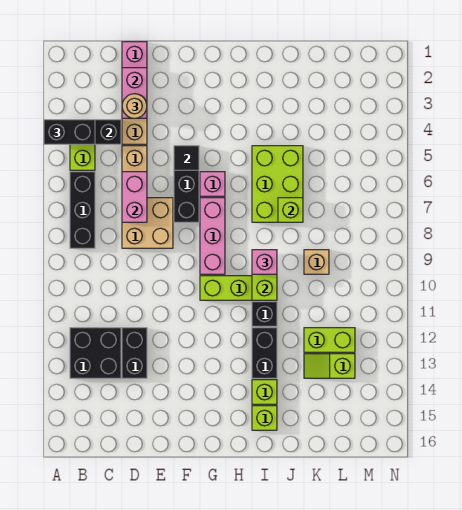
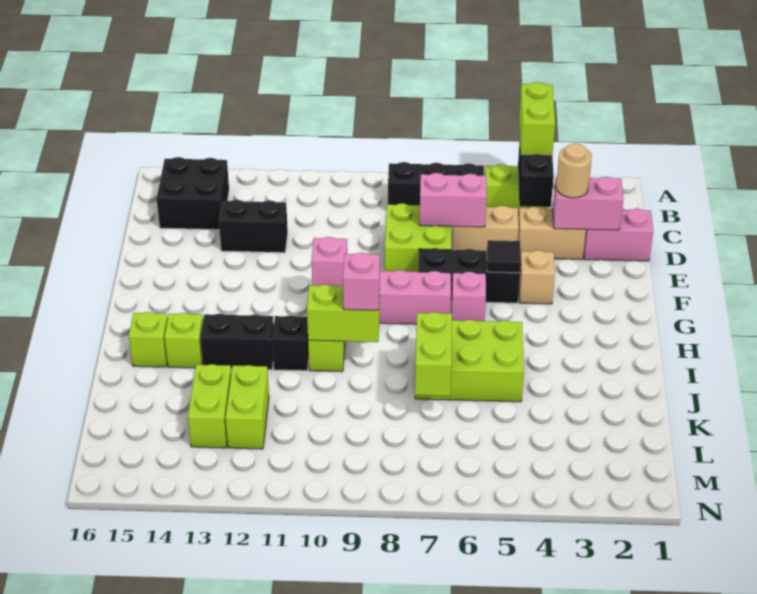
black brick A4:B4 level 3 -> lime brick A4:B4 level 3
black brick B12:C13 level 1 -> black brick B14:C15 level 1
tan brick D7:E8 level 1 -> lime brick D7:E8 level 1
none -> pink brick G10 level 2
lime brick J7 level 2 -> lime brick J7:K7 level 2
tan brick K9 level 1 -> tan brick F4 level 1
lime slope K13:L13 level 1 top L -> lime brick K13:L13 level 1

